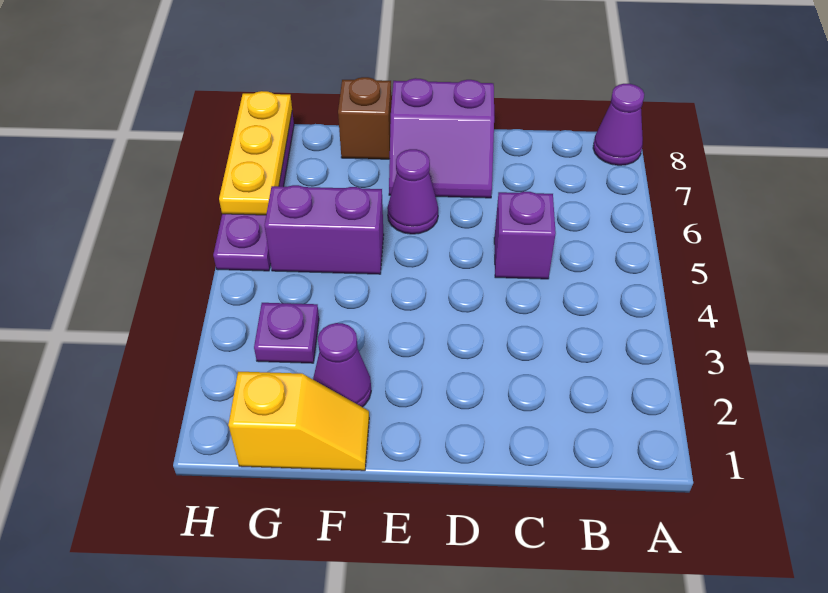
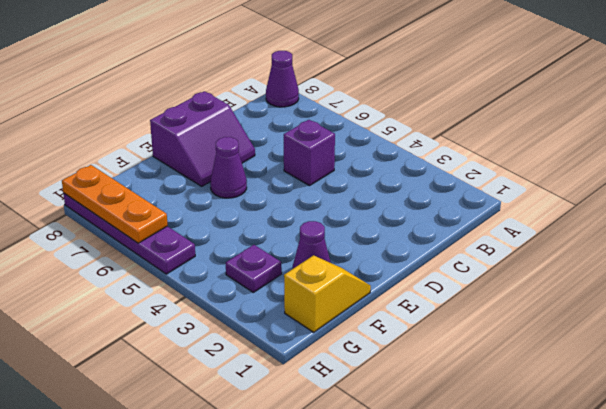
purple brick F5:G5 level 1 -> none
brown brick F8 level 1 -> none
yellow plate H6:H8 level 2 -> orange plate H6:H8 level 2

